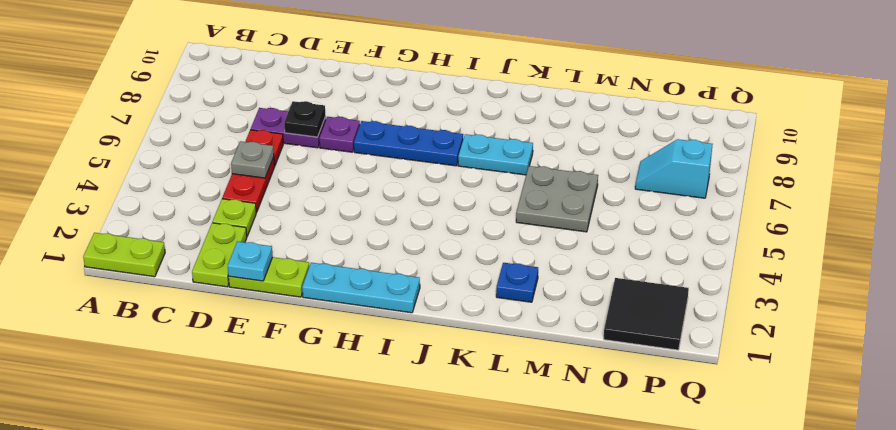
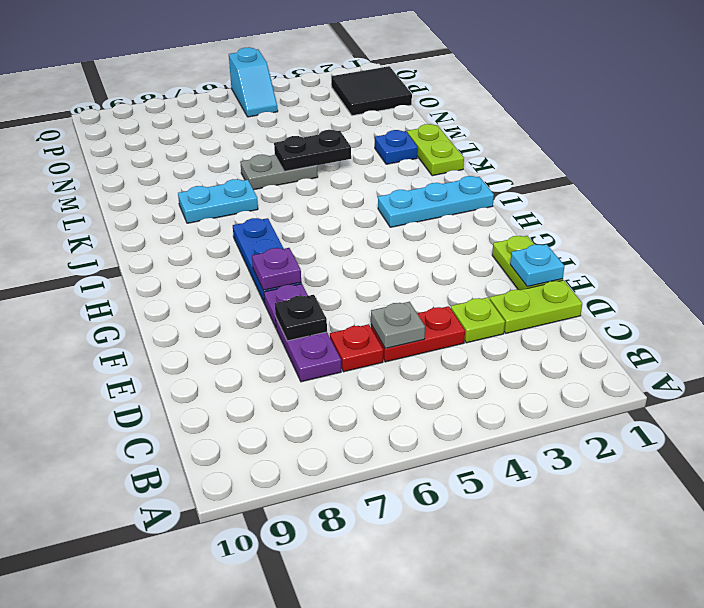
lime plate A1:B1 level 1 -> lime plate K1:L1 level 1
cyan plate G1:I1 level 1 -> cyan plate I1:I3 level 1
none -> purple plate G7 level 2
cyan plate J7:K7 level 1 -> cyan plate K7:K8 level 1
none -> black plate L4:L5 level 2
grey plate L5:M6 level 1 -> grey plate L5:L6 level 1
cyan slope O7:P7 level 1 top P -> cyan slope P5:Q5 level 1 top Q

